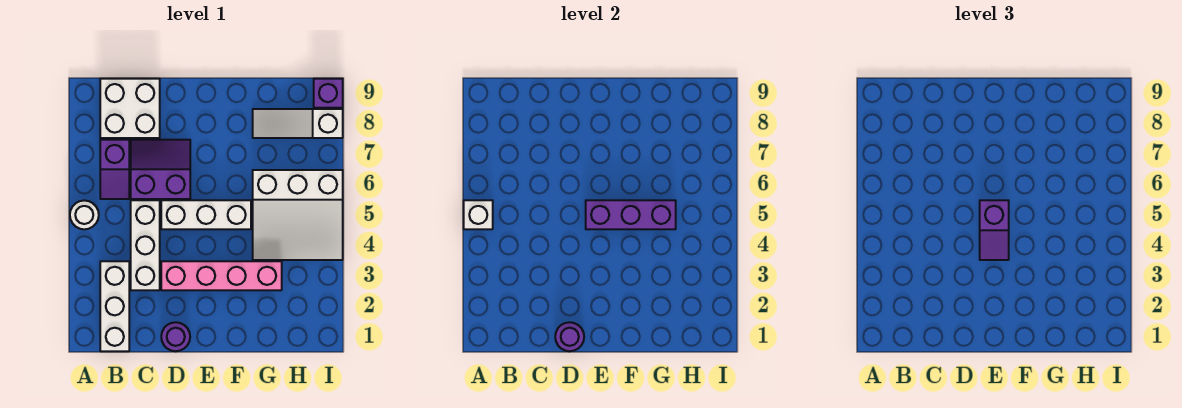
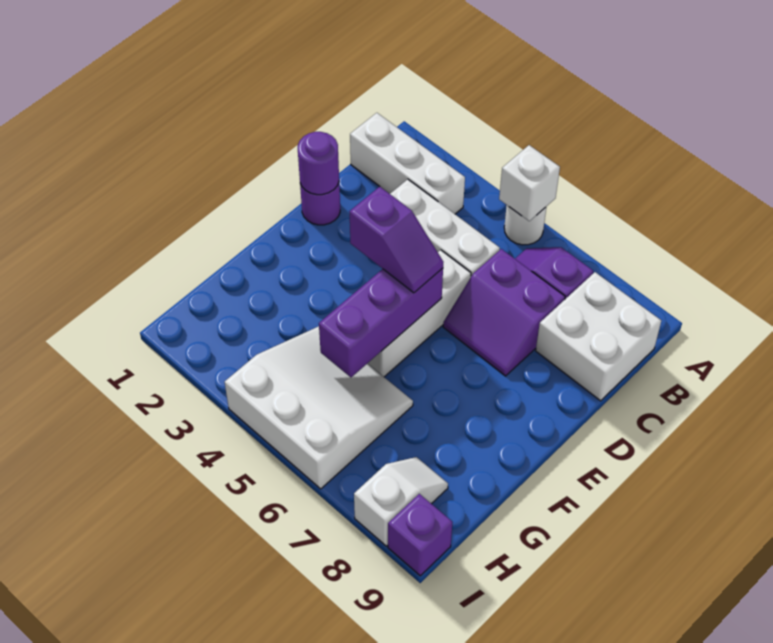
purple slope C6:D7 level 1 top 6 -> purple slope C6:D7 level 1 top C
pink brick D3:G3 level 1 -> none
purple slope E4:E5 level 3 top 5 -> purple slope E4:E5 level 3 top 4
white slope G4:I6 level 1 top 6 -> white slope G4:I6 level 1 top I
white slope G8:I8 level 1 top I -> white slope H8:I8 level 1 top I

